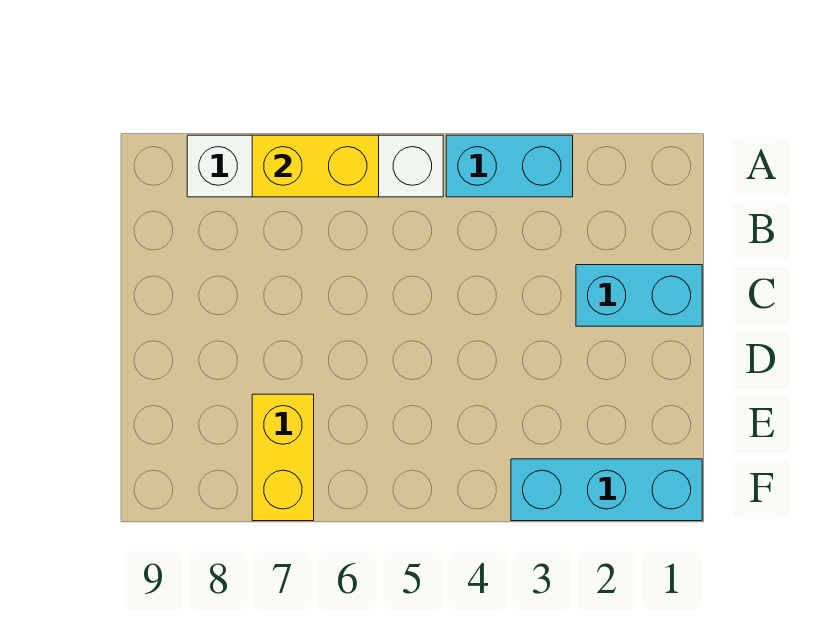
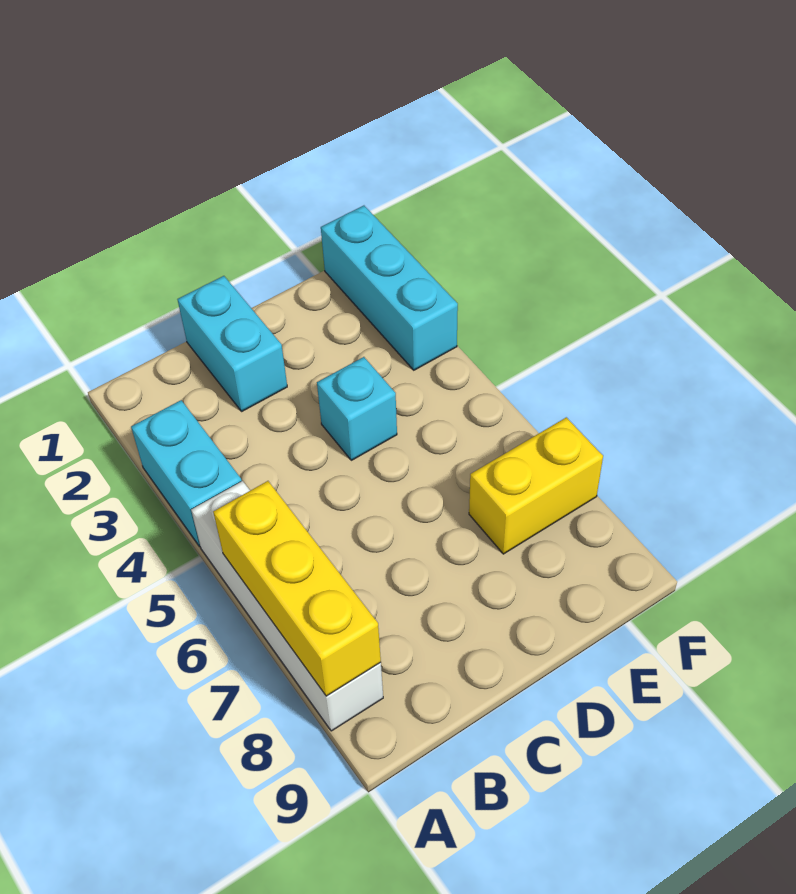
yellow brick A6:A7 level 2 -> yellow brick A6:A8 level 2
none -> cyan brick D4 level 1

